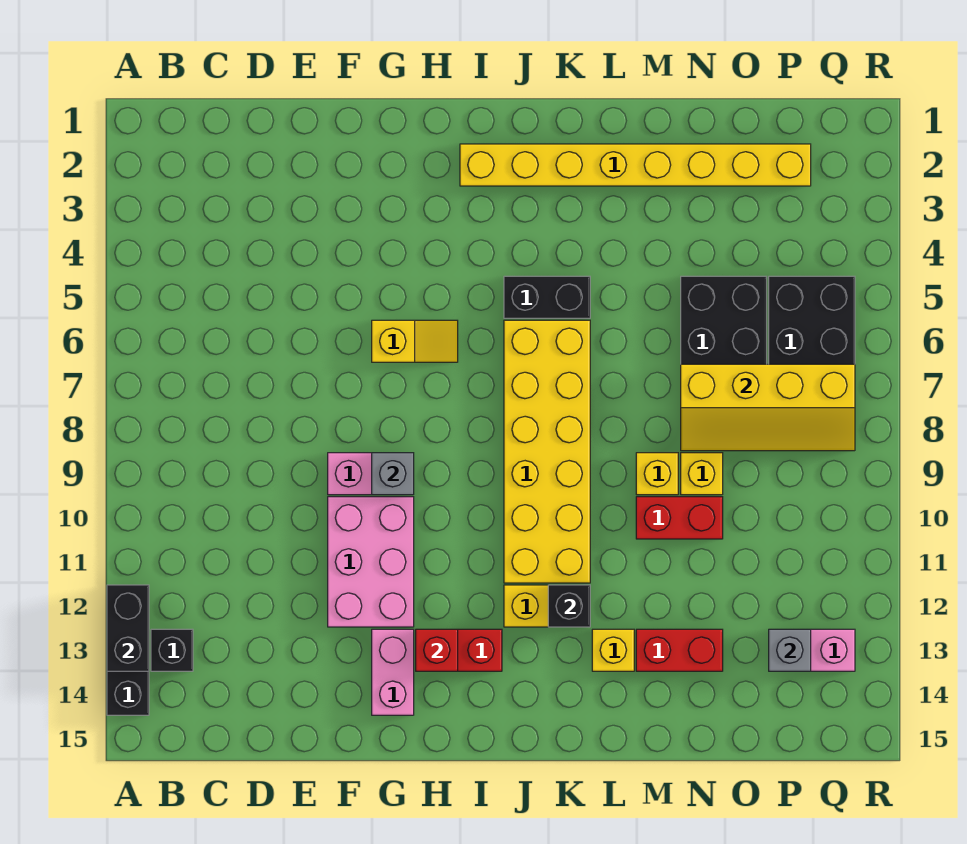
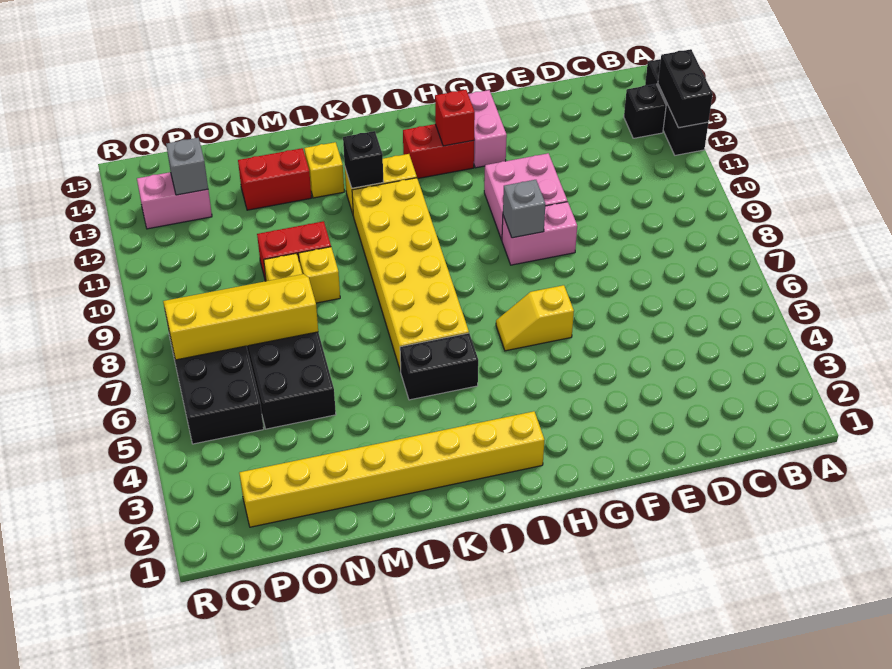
pink brick F10:G12 level 1 -> pink brick F10:G11 level 1

